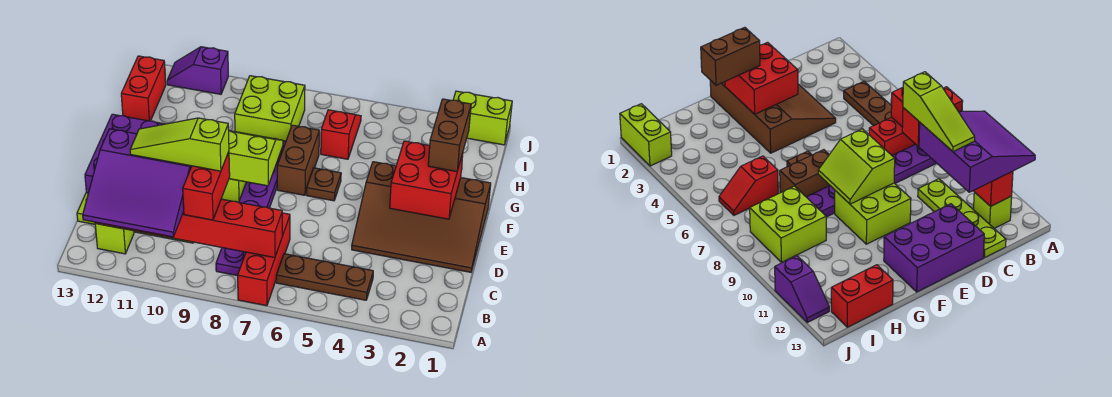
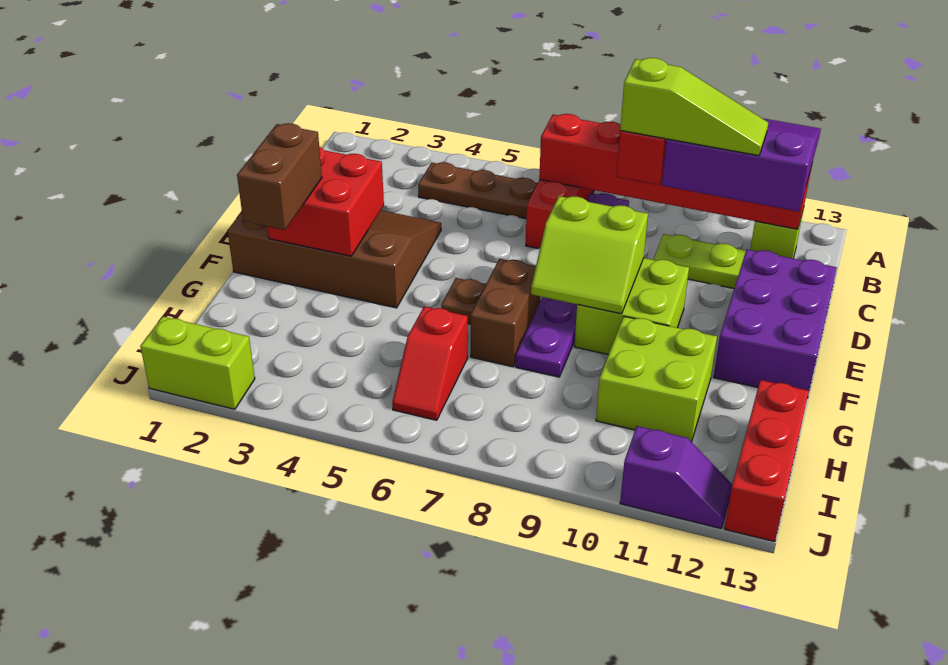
lime brick H8:I9 level 1 -> lime brick G10:H11 level 1
red brick H13:I13 level 1 -> red brick H13:J13 level 1

